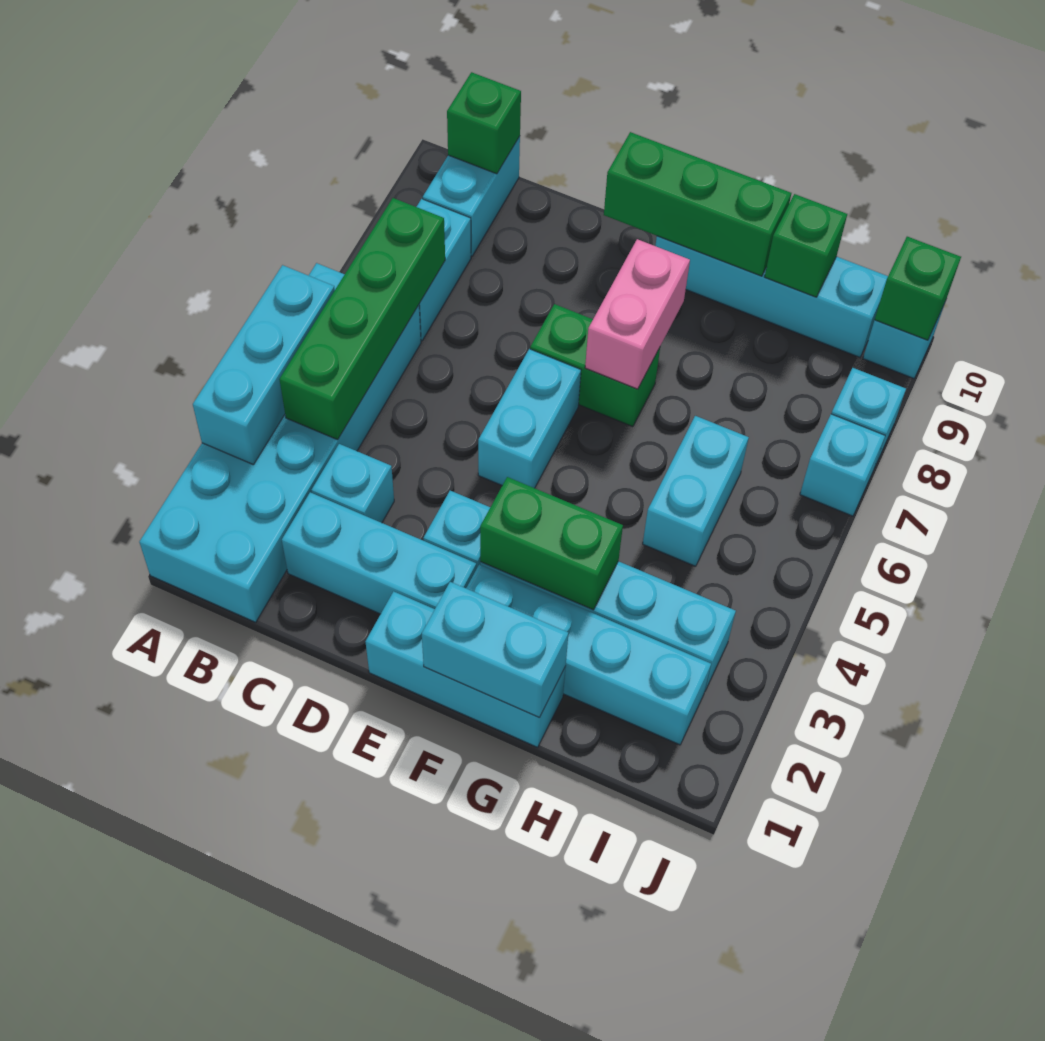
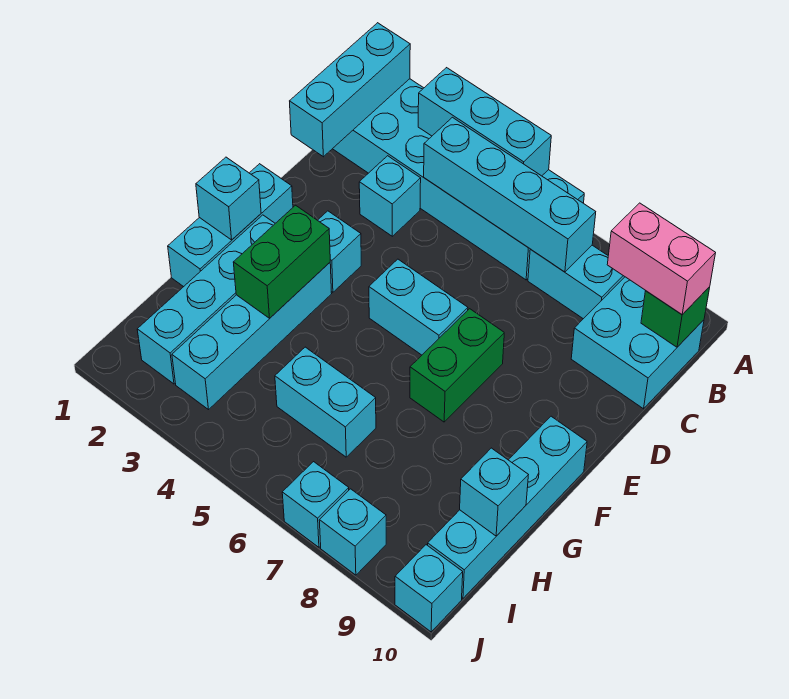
green brick B4:B7 level 2 -> cyan brick B4:B7 level 2
cyan brick B9:B10 level 1 -> cyan brick B9:C10 level 1
cyan brick C2:E2 level 1 -> cyan brick A1:C1 level 2
green brick E10:G10 level 2 -> none
cyan brick F1:G1 level 2 -> cyan brick F1 level 2
pink brick F7:F8 level 2 -> pink brick B9:B10 level 3
green brick H10 level 2 -> cyan brick H10 level 2
green brick J10 level 2 -> none

